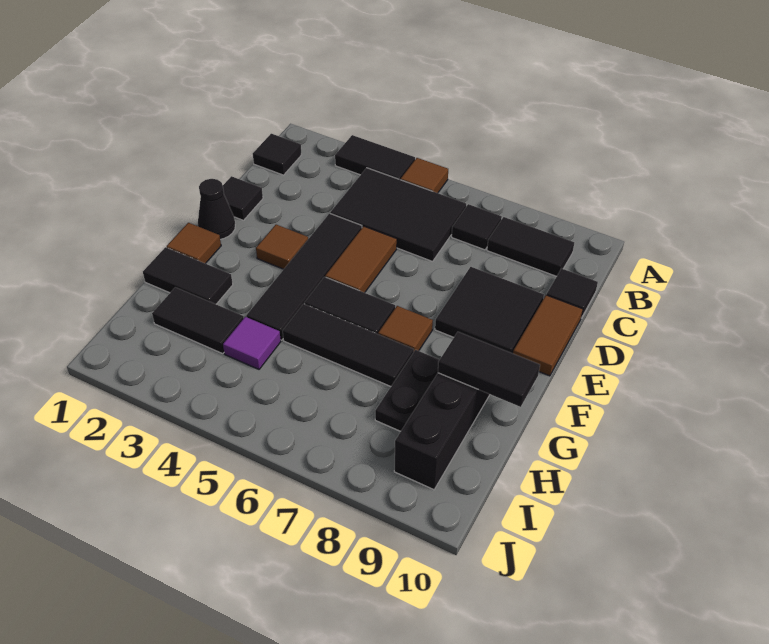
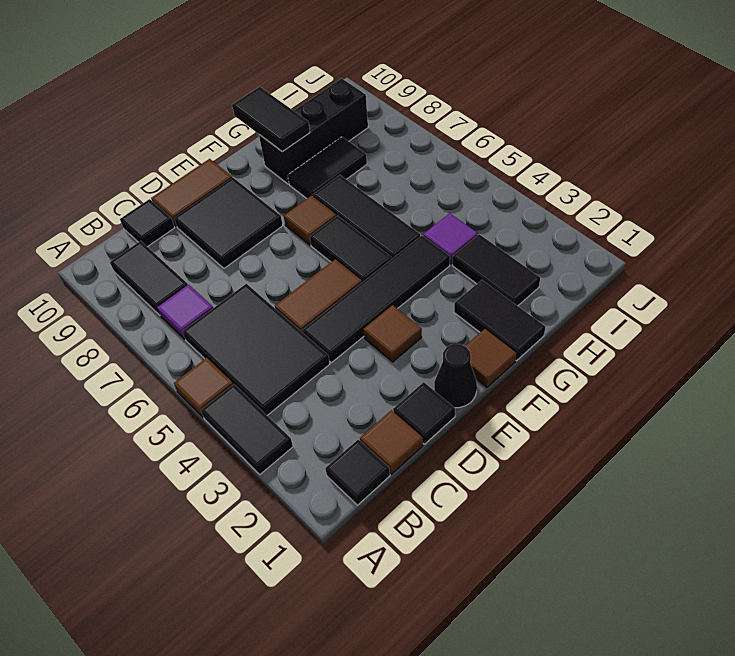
black tile B7 level 1 -> purple tile B7 level 1
none -> brown tile C1 level 1
black plate G8:H8 level 1 -> black tile G8:H8 level 1

